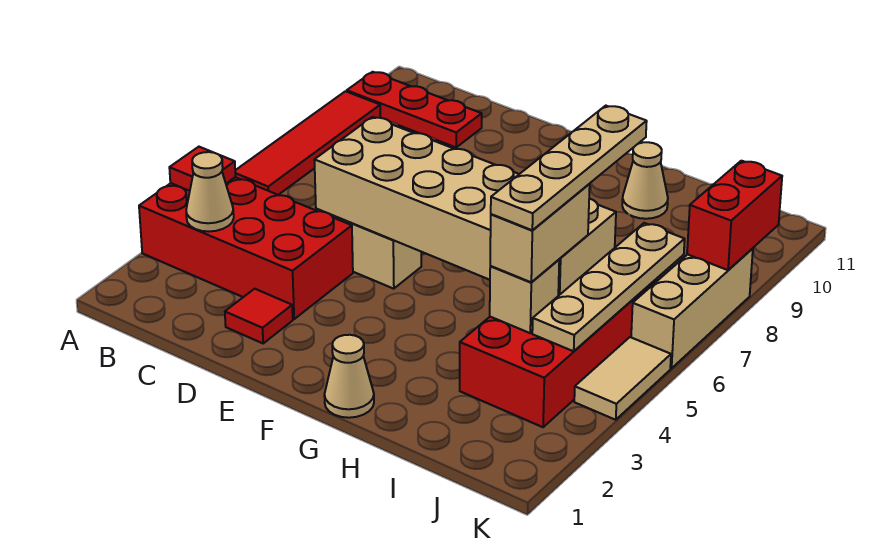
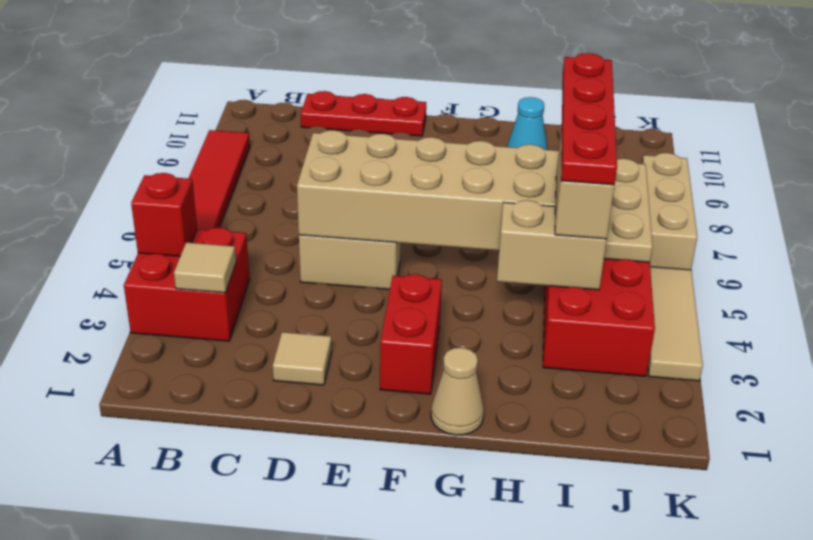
red brick A3:D4 level 1 -> red brick A3:B4 level 1
red tile A4 level 2 -> red brick A4 level 2
red plate A10:C10 level 1 -> red plate C11:E11 level 1
tan cone B3 level 2 -> tan tile B3 level 2
red tile D2 level 1 -> tan tile D2 level 1
tan cone H10 level 1 -> cyan cone H10 level 1
tan brick I4 level 2 -> tan brick H4:I4 level 2
tan plate I4:I7 level 4 -> red plate I4:I7 level 4
tan plate J4:J7 level 2 -> tan plate J5:J7 level 2
tan tile K4:K5 level 1 -> tan tile K3:K5 level 1
red brick K8:K9 level 2 -> red brick F2:F3 level 1

